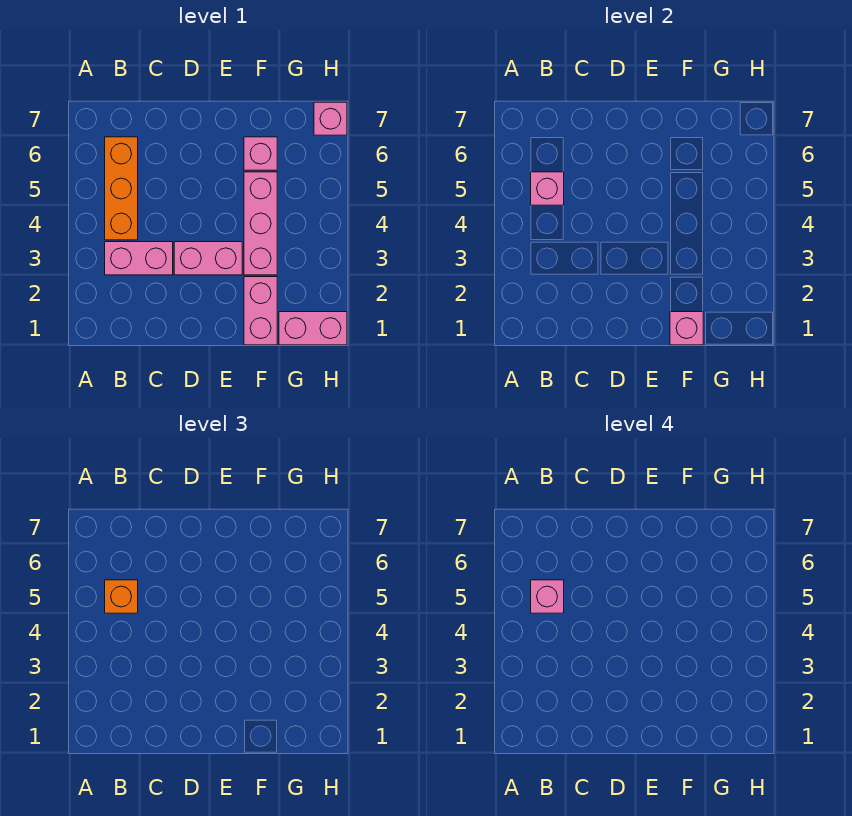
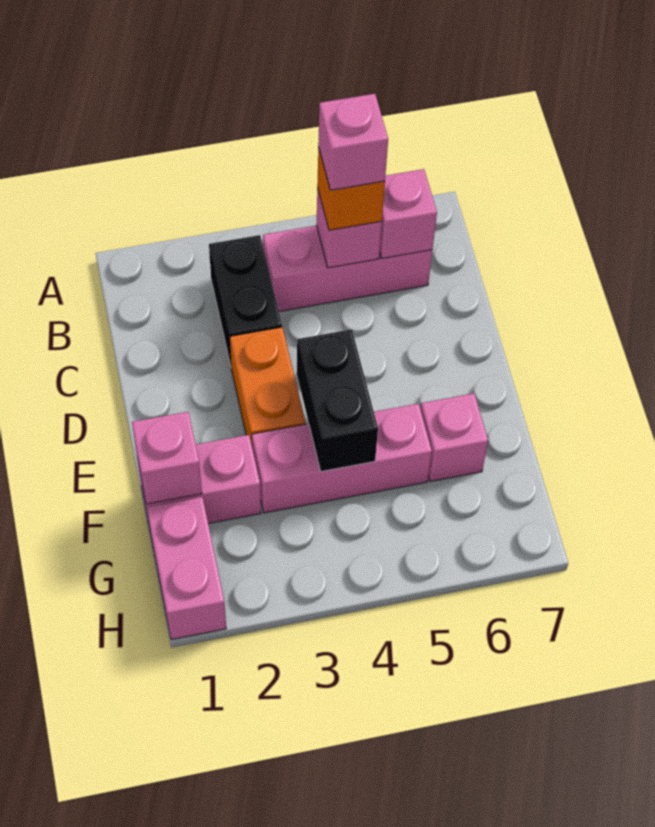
pink brick B3:C3 level 1 -> black brick B3:C3 level 1
orange brick B4:B6 level 1 -> pink brick B4:B6 level 1
pink brick D3:E3 level 1 -> orange brick D3:E3 level 1
none -> black brick E4:F4 level 2
pink brick H7 level 1 -> pink brick B6 level 2

